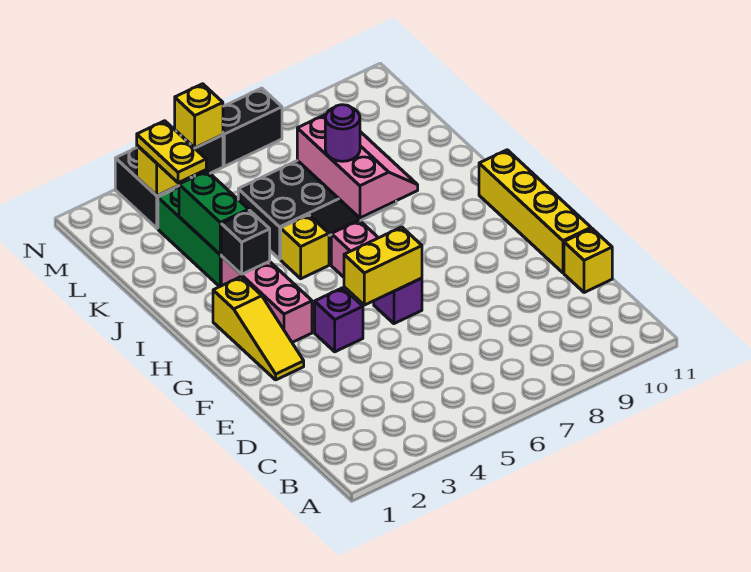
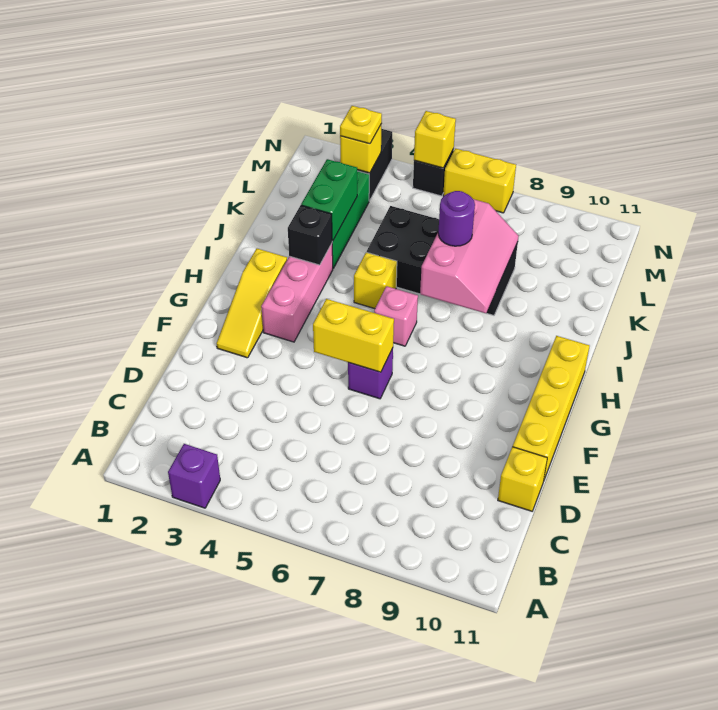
purple brick F4 level 1 -> purple brick A3 level 1
yellow plate L3:M3 level 3 -> yellow plate M3 level 3
black brick N6:N7 level 1 -> yellow brick N6:N7 level 1

